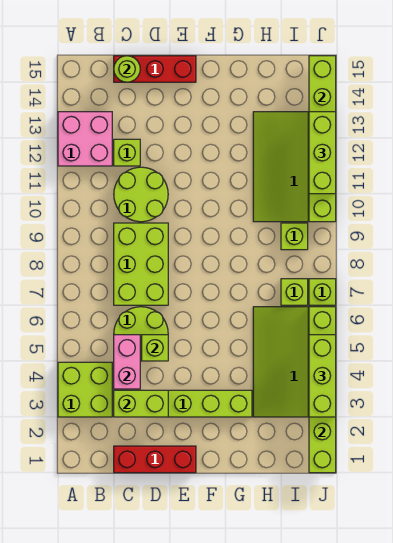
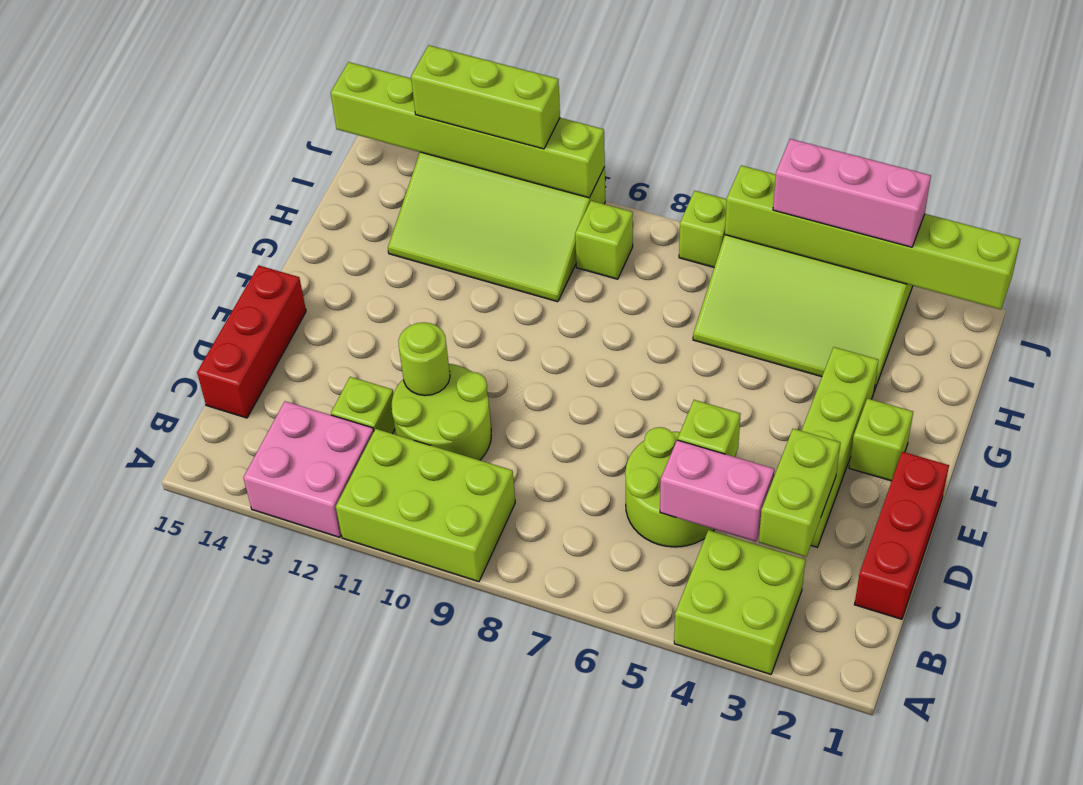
lime brick C7:D9 level 1 -> lime brick A9:B11 level 1
lime round brick C15 level 2 -> lime round brick D11 level 2
lime brick I7 level 1 -> lime brick F2 level 1
lime brick J3:J5 level 3 -> pink brick J3:J5 level 3

